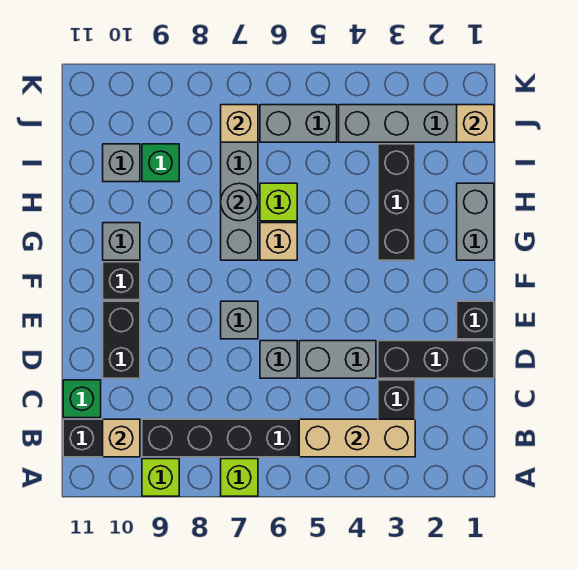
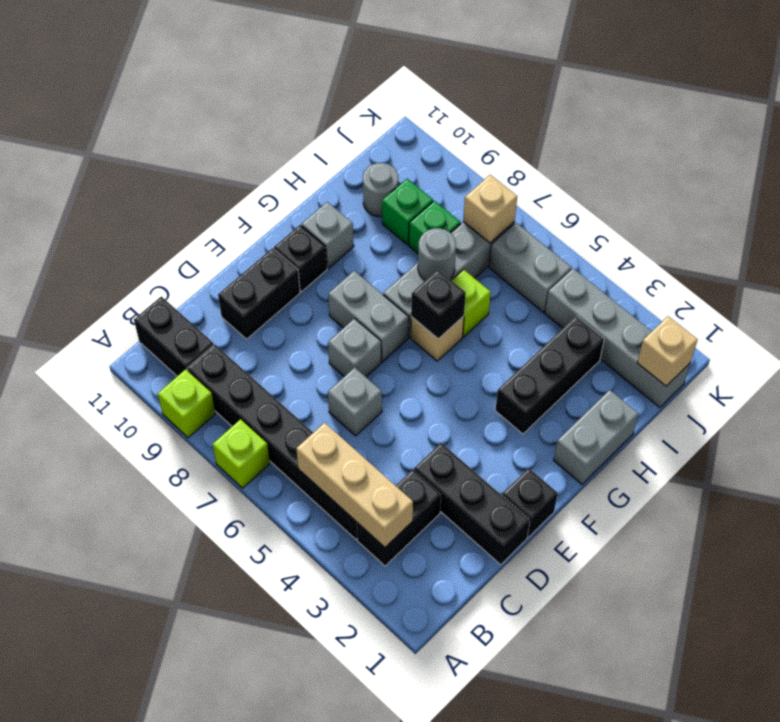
tan brick B10 level 2 -> none
green brick C11 level 1 -> green brick I8 level 1
grey brick D4:D5 level 1 -> grey brick F7:F8 level 1
none -> black brick G6 level 2
grey brick I10 level 1 -> grey round brick I10 level 1

